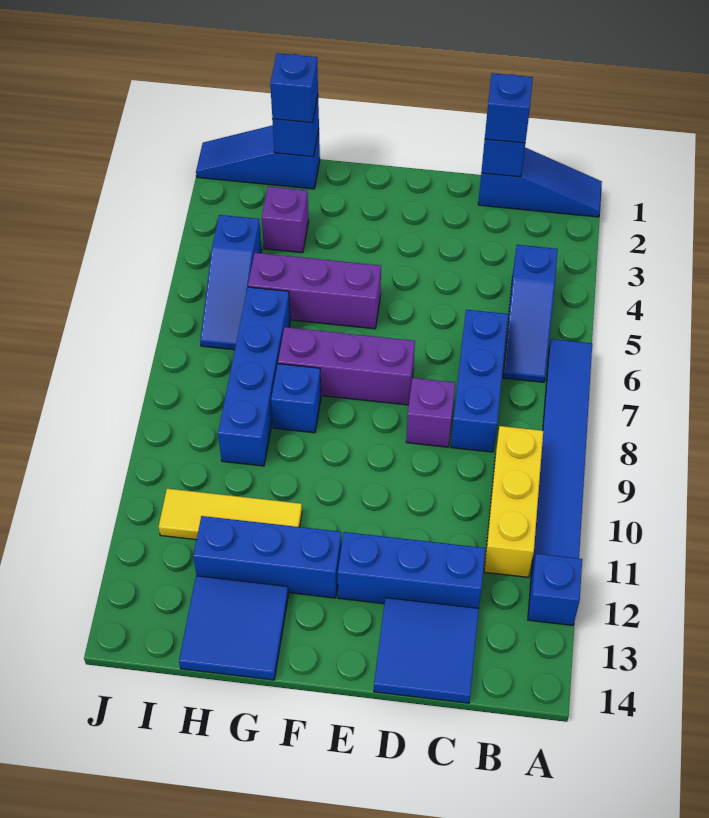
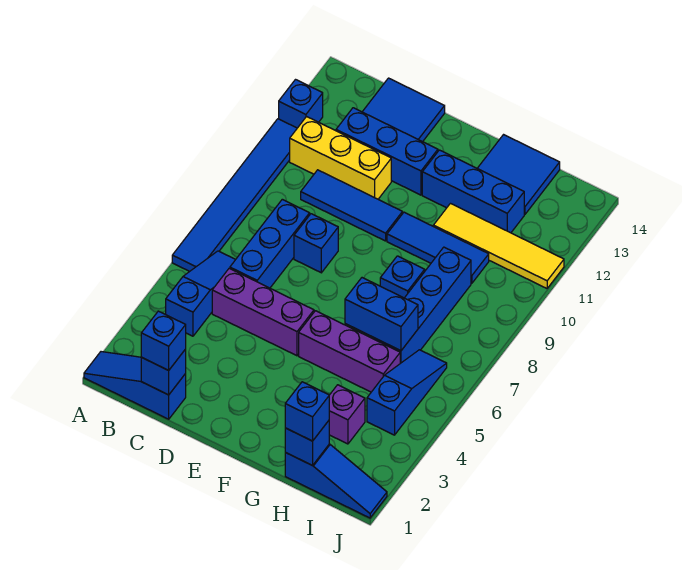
yellow brick B9:B11 level 1 -> yellow brick B11:D11 level 1
none -> blue tile C10:E10 level 1
purple brick D8 level 1 -> blue brick D8 level 1
purple brick E7:G7 level 1 -> purple brick C5:E5 level 1
none -> blue tile F10:H10 level 1
none -> blue brick G6:H6 level 2
yellow tile G11:I11 level 1 -> yellow tile G11:J11 level 1

